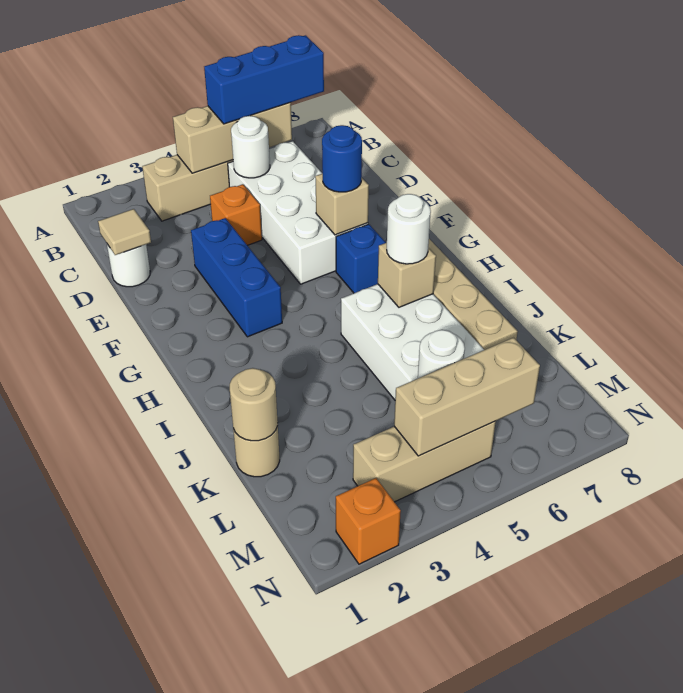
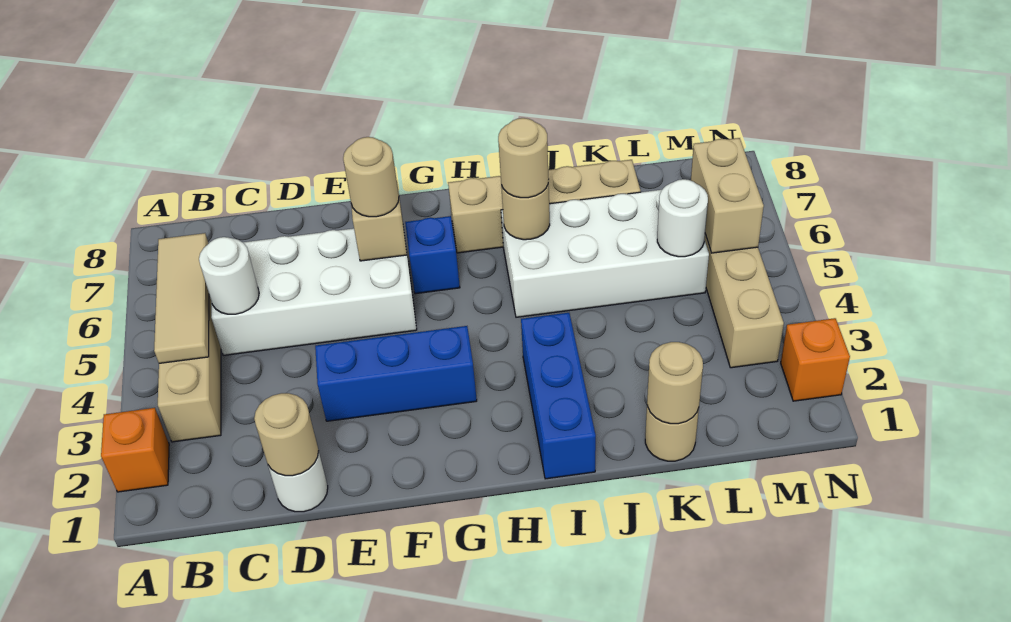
tan brick B4:B6 level 2 -> tan tile B4:B6 level 2
blue brick B5:B7 level 3 -> blue brick I1:I3 level 1
tan tile D1 level 2 -> tan round brick D1 level 2
orange brick D4 level 1 -> orange brick A2 level 1
blue round brick F6 level 3 -> tan round brick F6 level 3
tan brick I6 level 2 -> tan round brick I6 level 2
white round brick I6 level 3 -> tan round brick I6 level 3
tan brick M4:M6 level 2 -> tan brick M5:M6 level 2

